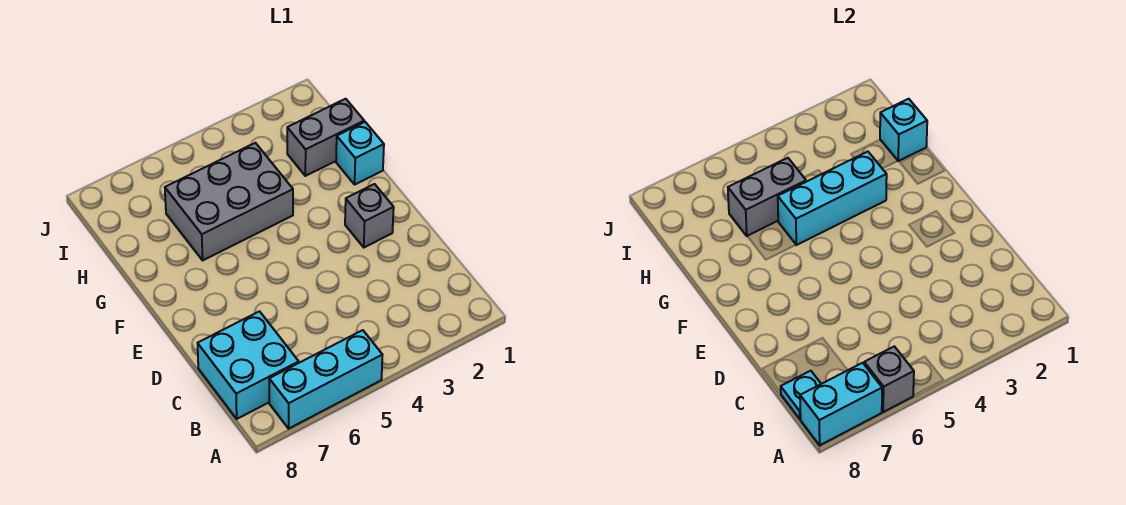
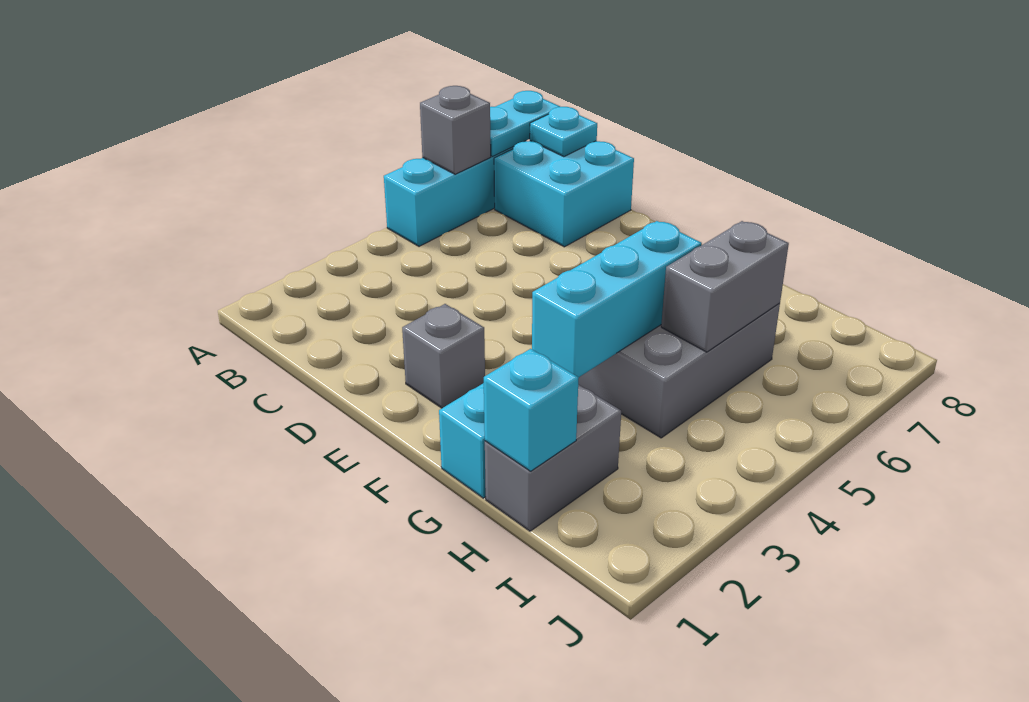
cyan brick A7:A8 level 2 -> cyan plate A7:A8 level 2

